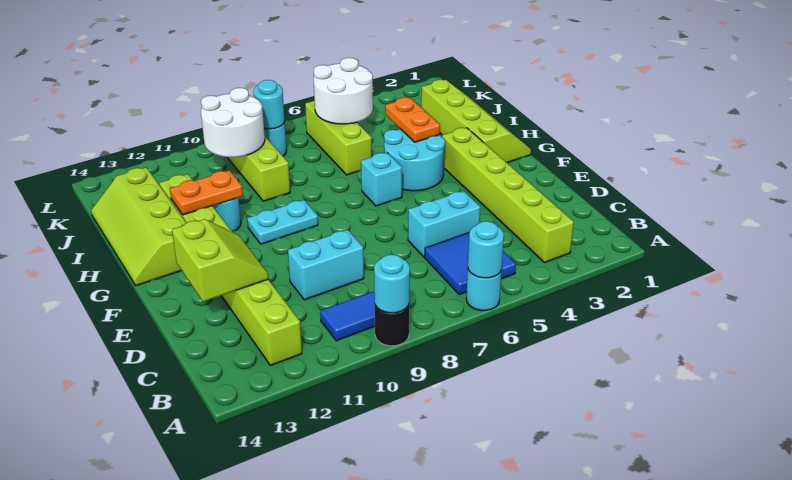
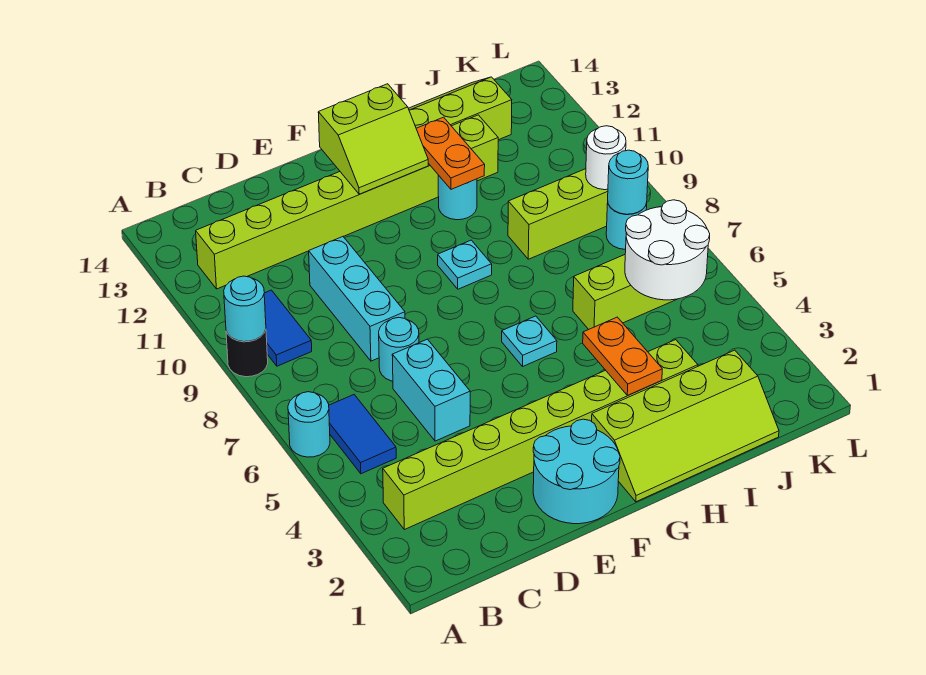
cyan round brick A6 level 2 -> cyan round brick D7 level 1
lime brick B3:G3 level 1 -> lime brick B3:I3 level 1
blue tile B5:C6 level 1 -> blue tile B5:B6 level 1
cyan brick D9:D10 level 1 -> cyan brick D8:D10 level 1
lime slope D12:E13 level 2 top 13 -> lime slope F12:G13 level 2 top 13
cyan round brick G4:H5 level 1 -> cyan round brick E1:F2 level 1
cyan brick G6 level 1 -> cyan plate G6 level 1
cyan plate G9:G10 level 1 -> cyan plate G9 level 1
orange plate H4:I4 level 2 -> orange plate H3:H4 level 2
white round brick J9:K10 level 2 -> white round brick K9 level 2

